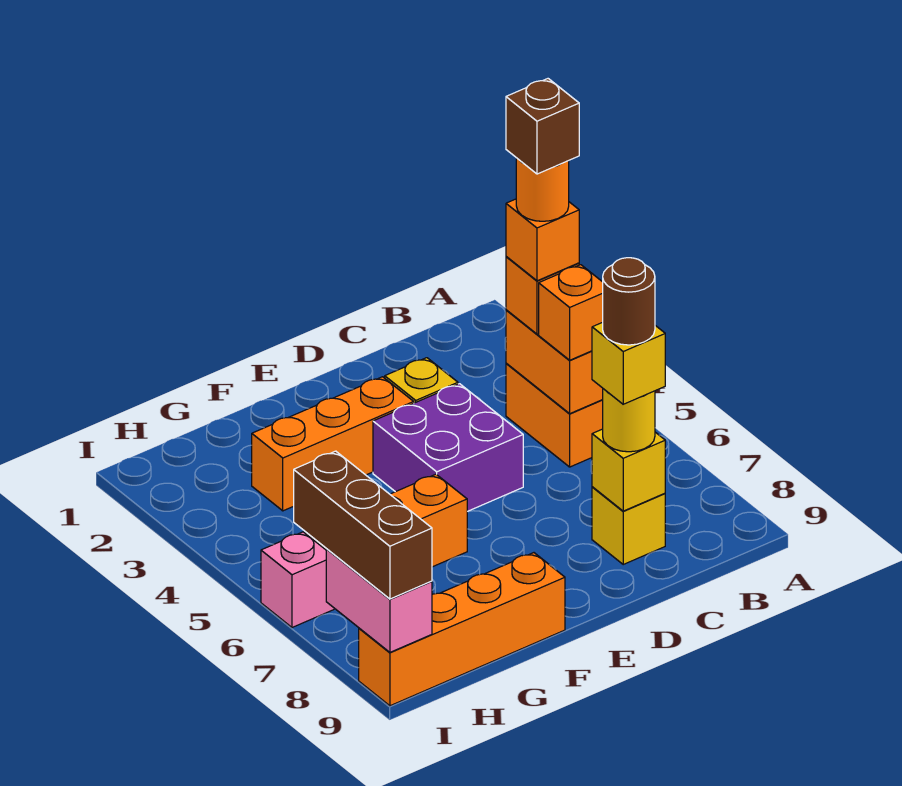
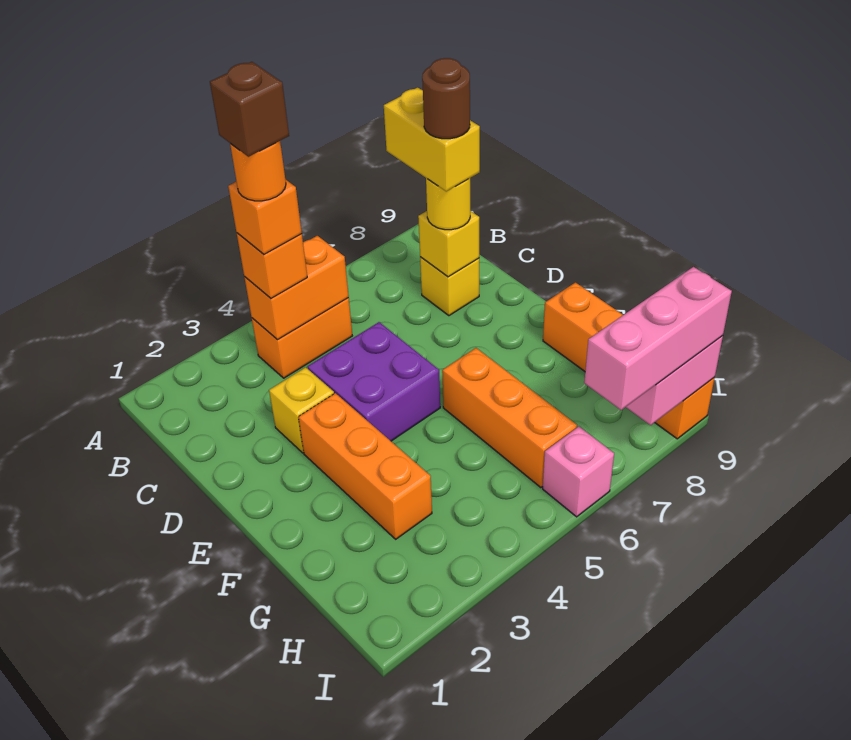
orange brick B5 level 3 -> none
yellow brick C8 level 4 -> yellow brick B8:C8 level 4
brown brick I7:I9 level 3 -> pink brick I7:I9 level 3

